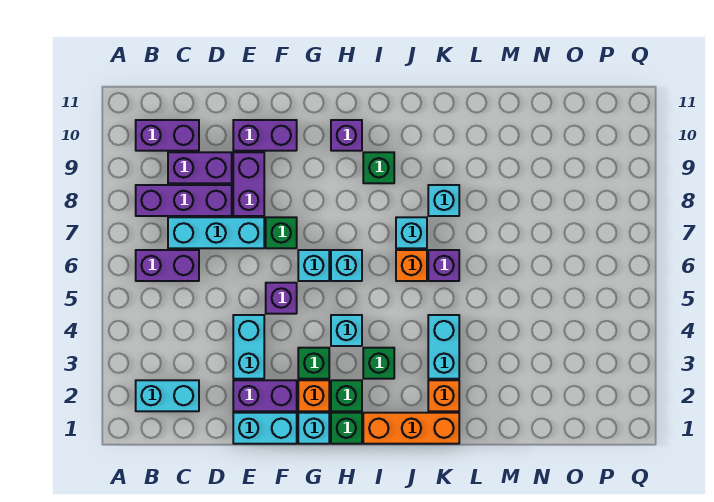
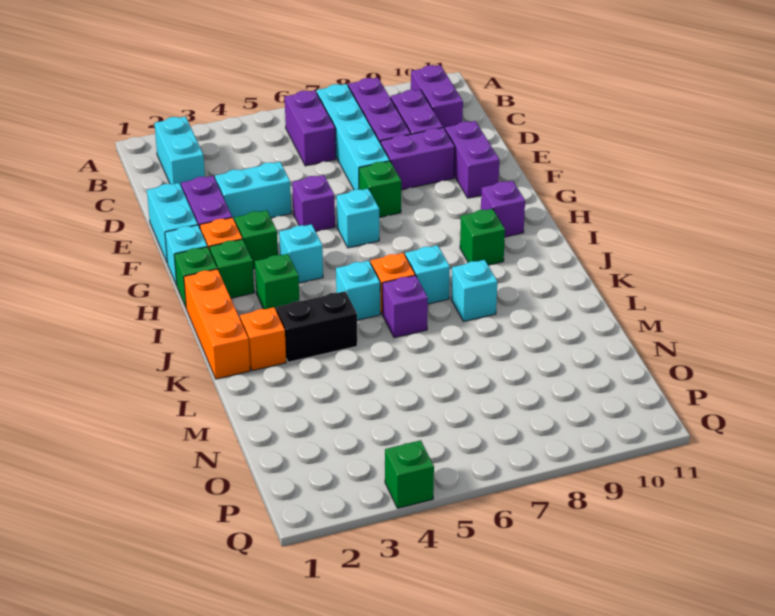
cyan brick C7:E7 level 1 -> cyan brick B7:E7 level 1
cyan brick H6 level 1 -> cyan brick J5 level 1
cyan brick K3:K4 level 1 -> black brick K3:K4 level 1
none -> green brick Q4 level 1

